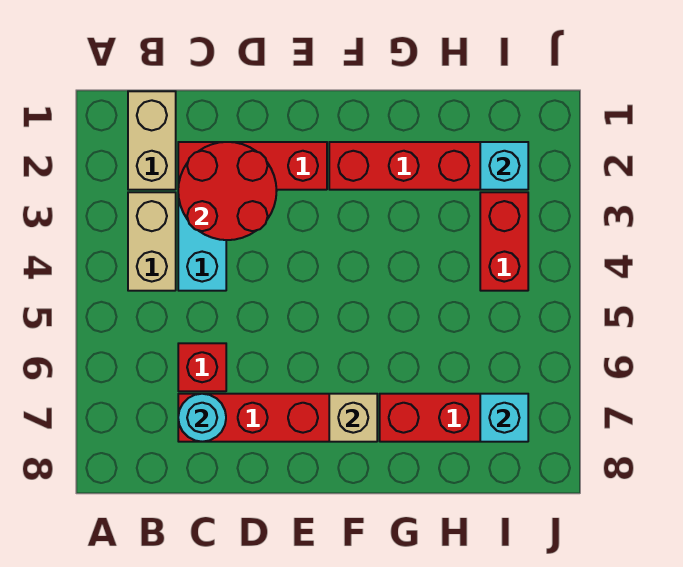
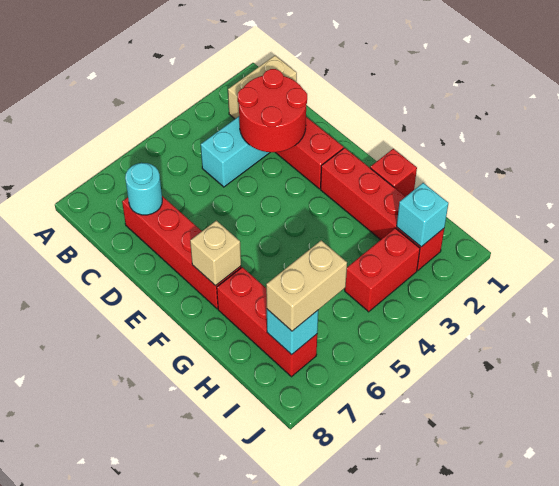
tan brick B3:B4 level 1 -> tan brick I6:I7 level 3
red brick C6 level 1 -> red brick G1 level 1

